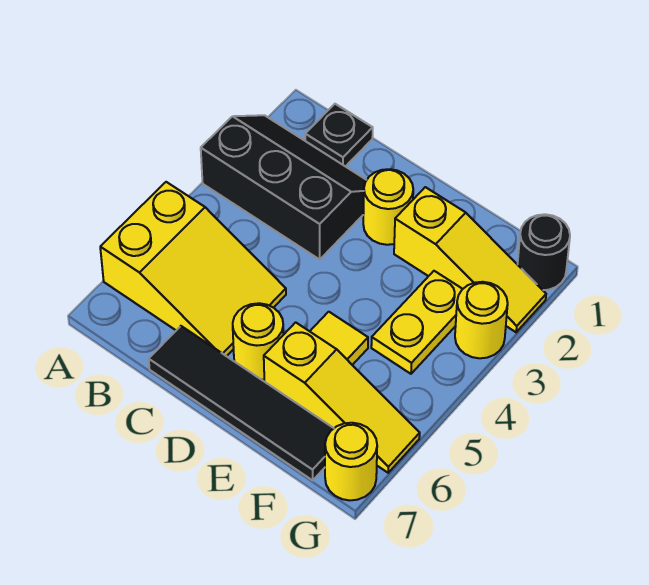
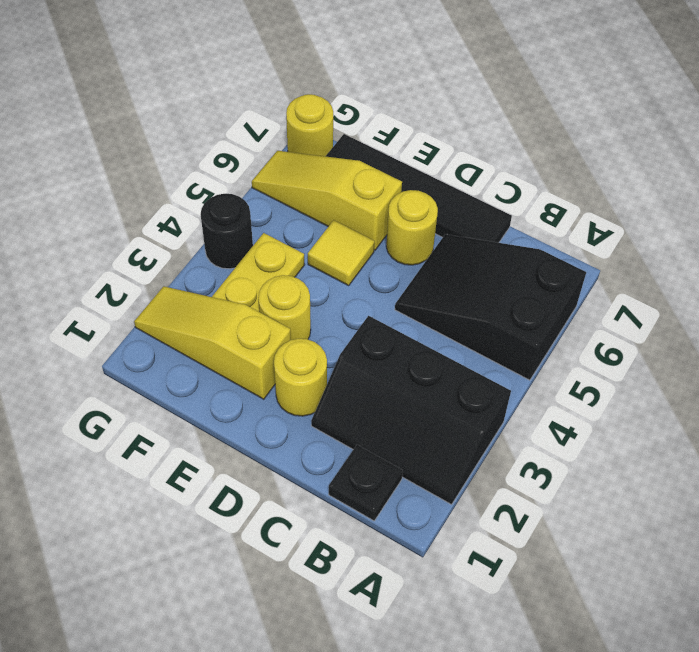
yellow slope A5:C6 level 1 top A -> black slope A5:C6 level 1 top A
black round brick G1 level 1 -> black round brick G4 level 1
yellow round brick G3 level 1 -> yellow round brick E3 level 1

